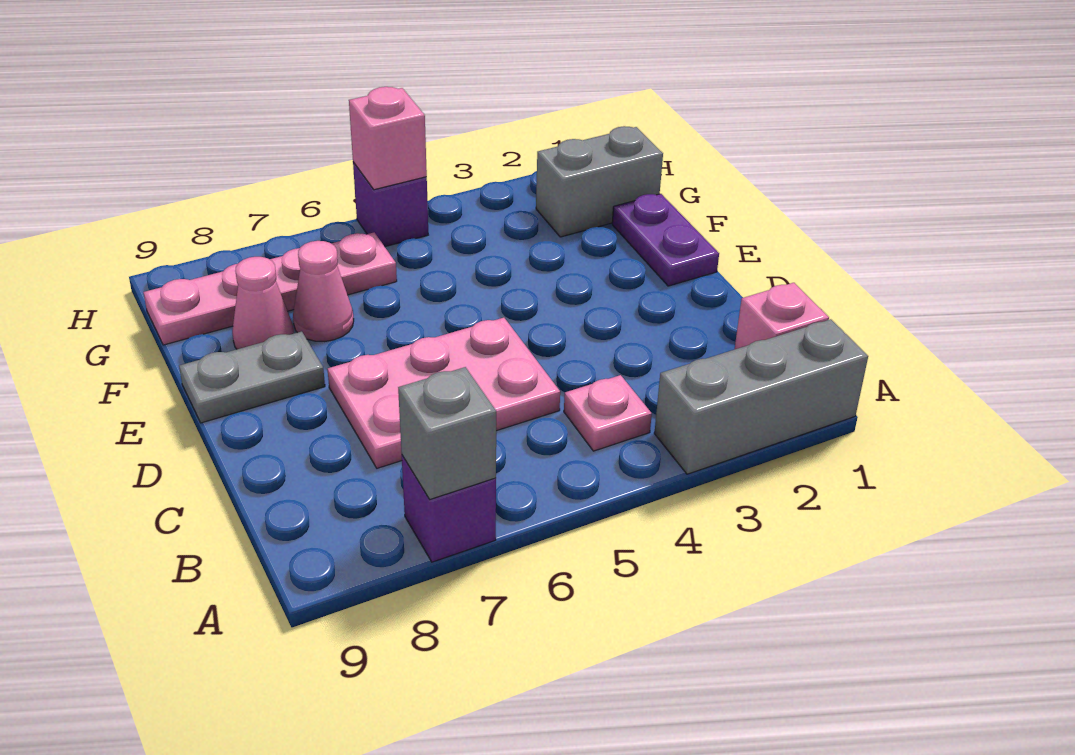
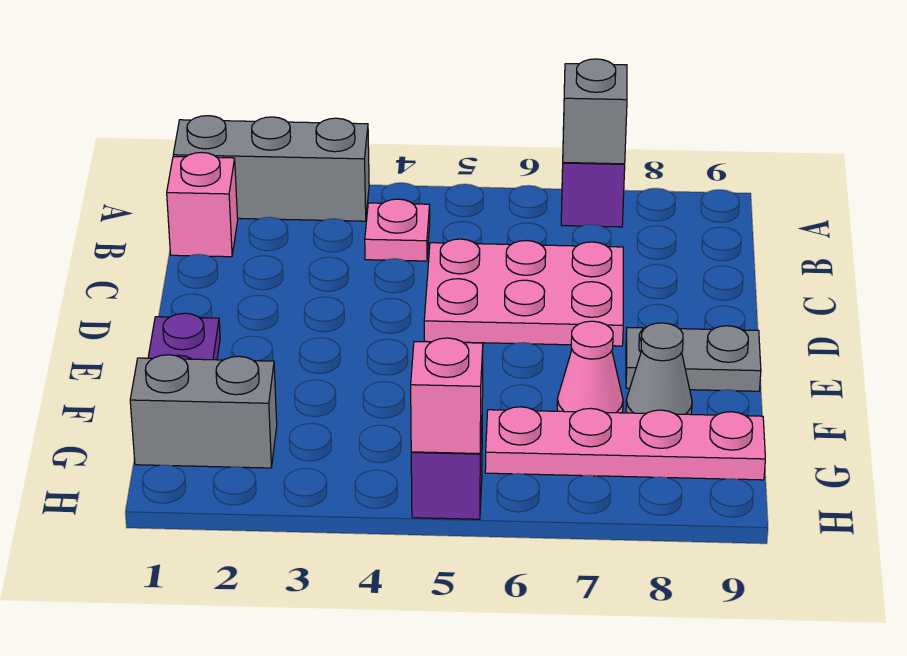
pink cone F8 level 1 -> grey cone F8 level 1

